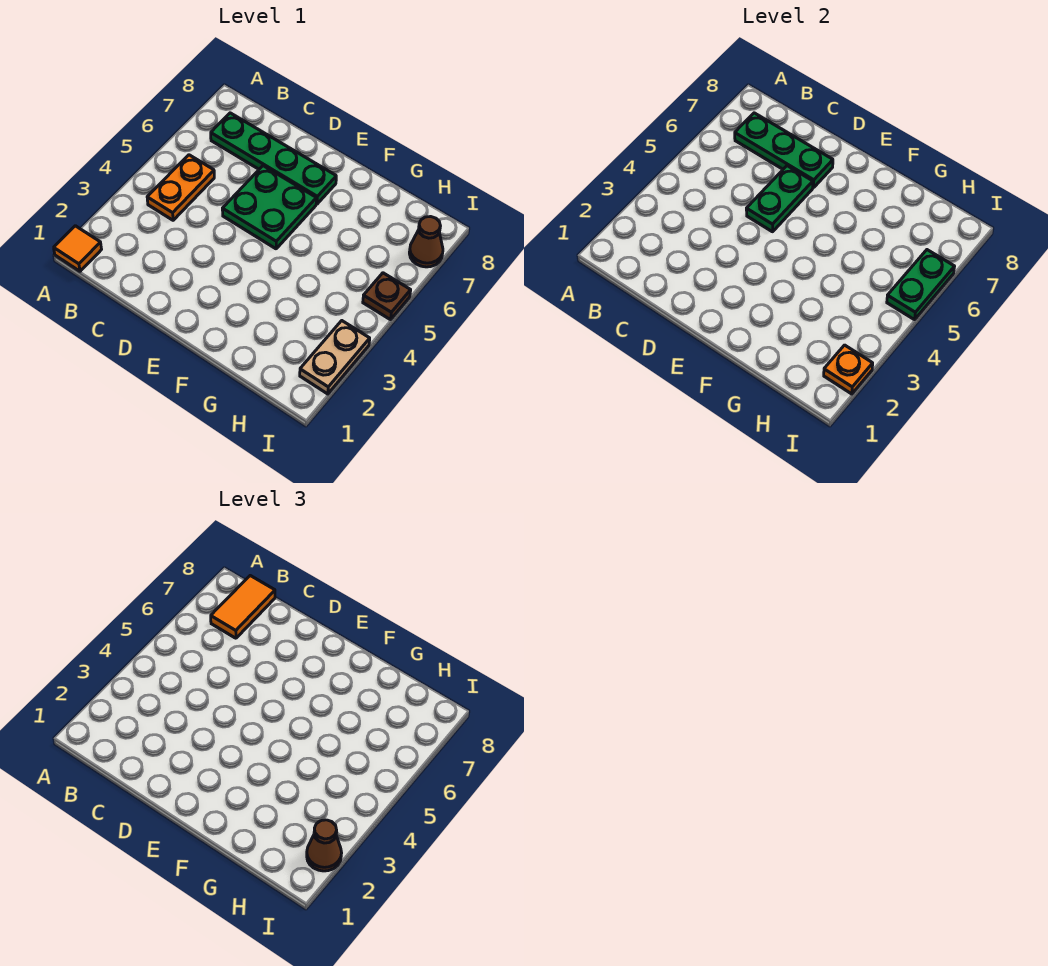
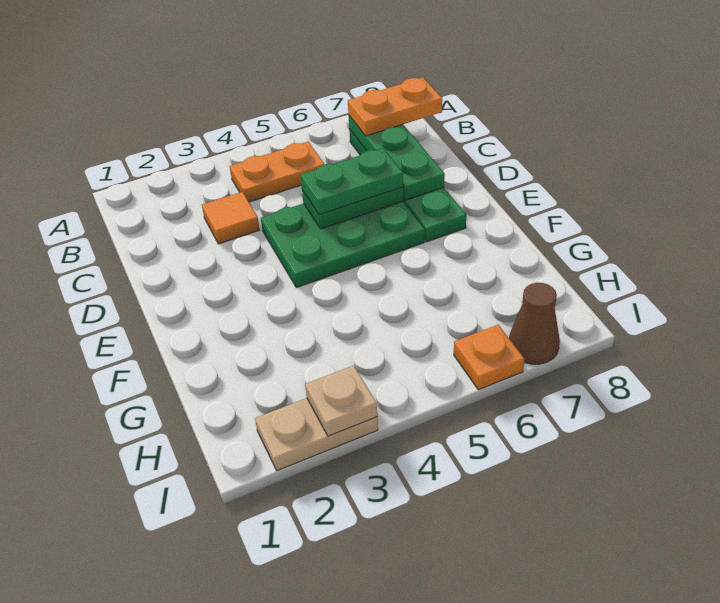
orange tile A1 level 1 -> orange tile C3 level 1
orange tile B7:B8 level 3 -> orange plate B7:B8 level 3
green plate D5:E6 level 1 -> green plate D4:E6 level 1
orange plate I2 level 2 -> orange plate I6 level 1
brown cone I2 level 3 -> none
none -> tan plate I3 level 2
brown plate I5 level 1 -> none
green plate I5:I6 level 2 -> green plate D5:D6 level 3

